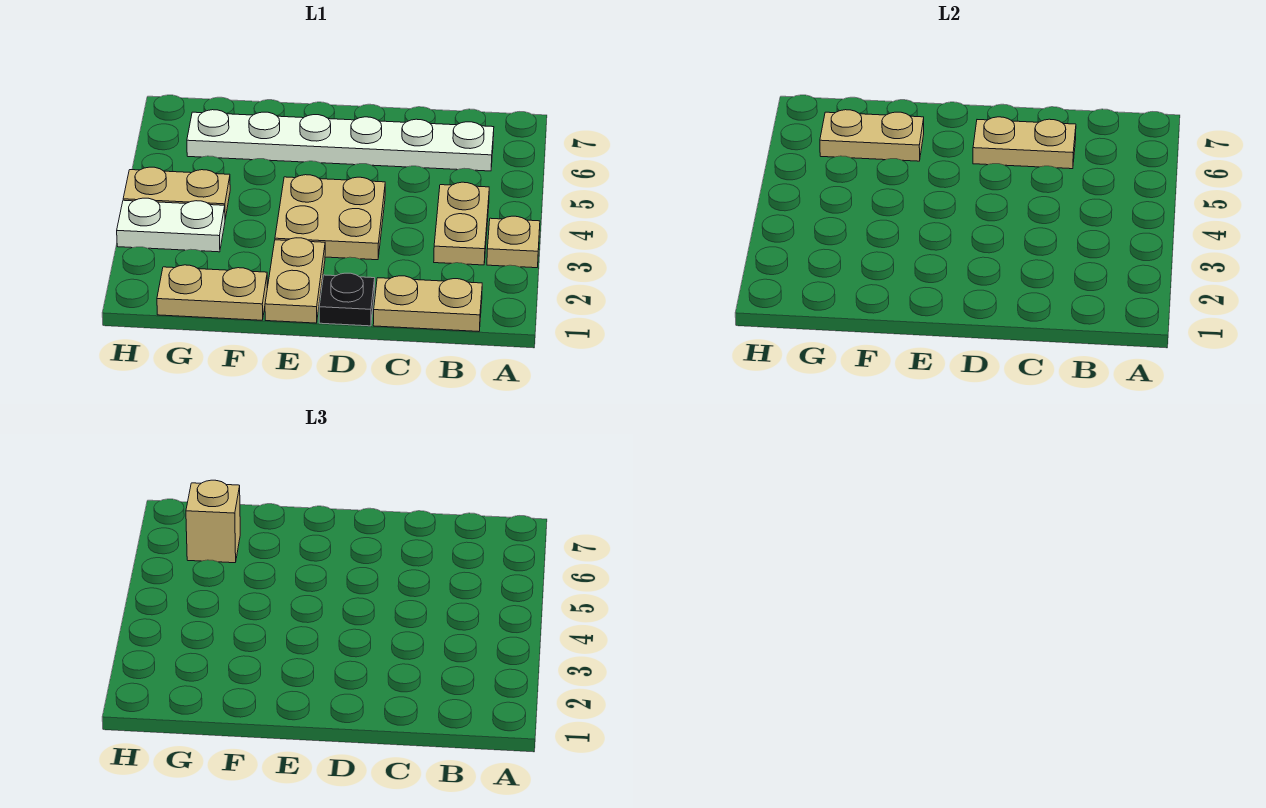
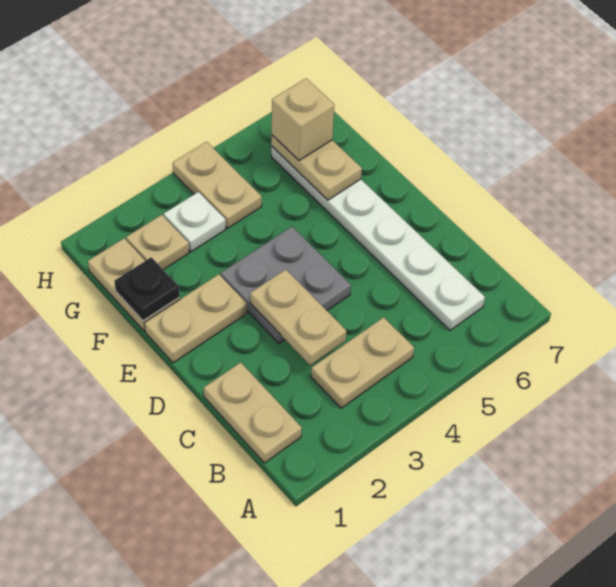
tan plate A3 level 1 -> tan plate G2 level 1
tan plate C6:D6 level 2 -> tan plate C3:D3 level 2
black plate D1 level 1 -> black plate F1 level 2
tan plate D3:E4 level 1 -> grey plate D3:E4 level 1
white plate G3:H3 level 1 -> white plate G3 level 1

